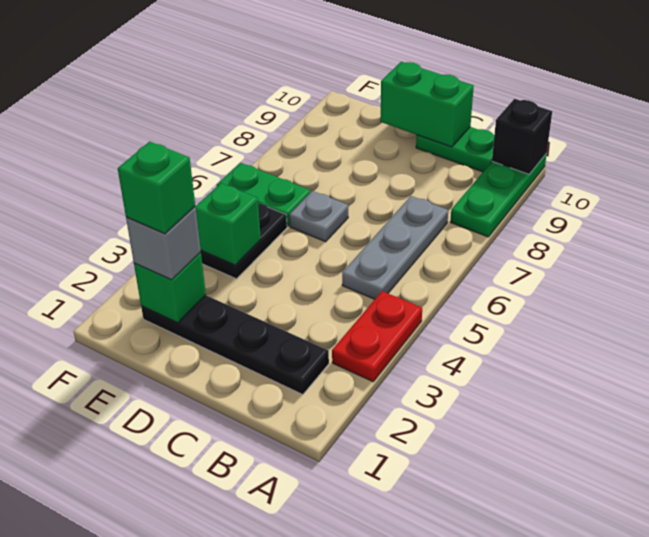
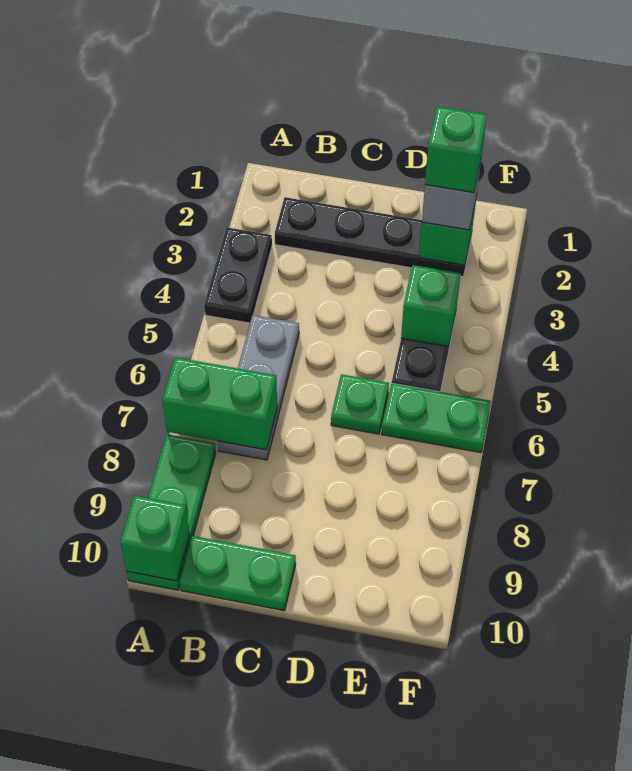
red plate A3:A4 level 1 -> black plate A3:A4 level 1
black brick A10 level 2 -> green brick A10 level 2
green brick C10:D10 level 2 -> green brick A7:B7 level 2
grey plate D6 level 1 -> green plate D6 level 1

